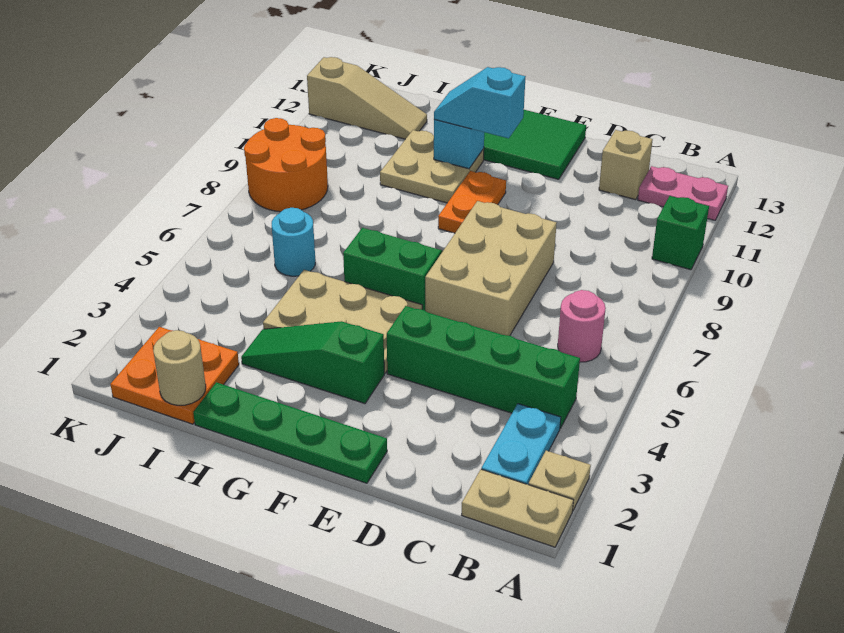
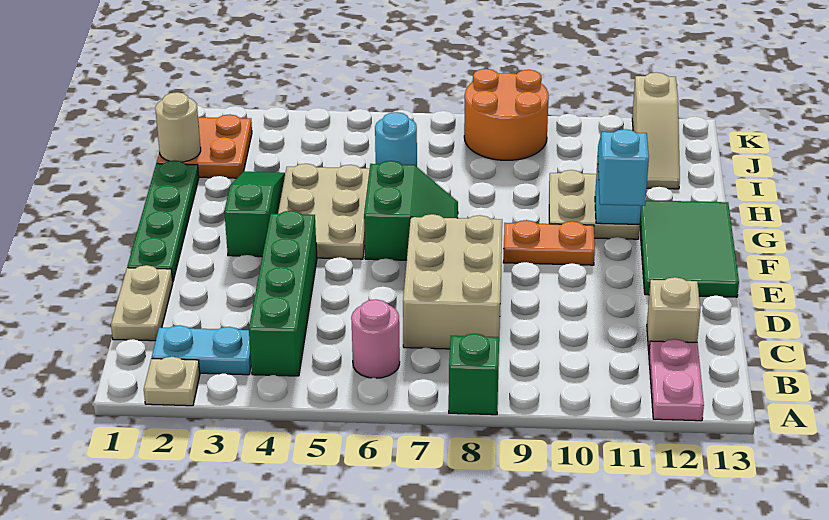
tan plate A1:B1 level 1 -> tan plate C1:D1 level 1
green brick A10 level 1 -> green brick A8 level 1
tan brick D6:E8 level 1 -> tan brick C7:E8 level 1

